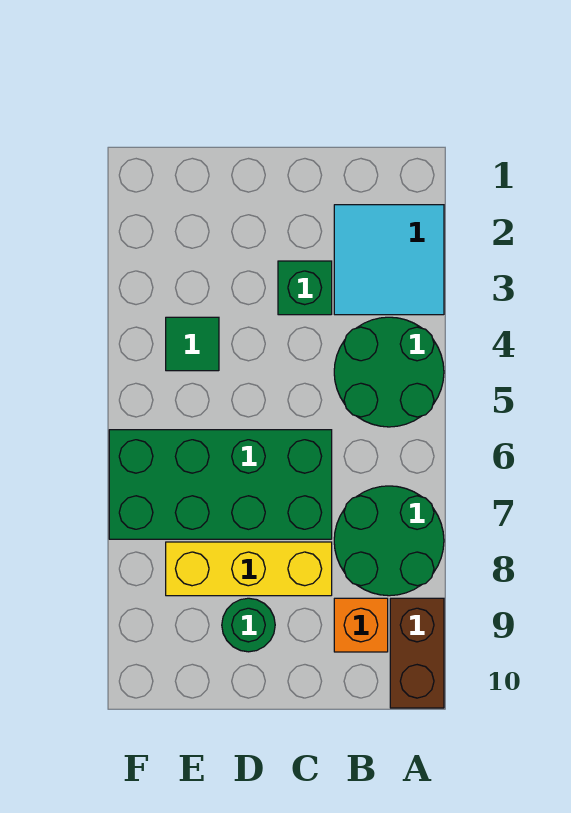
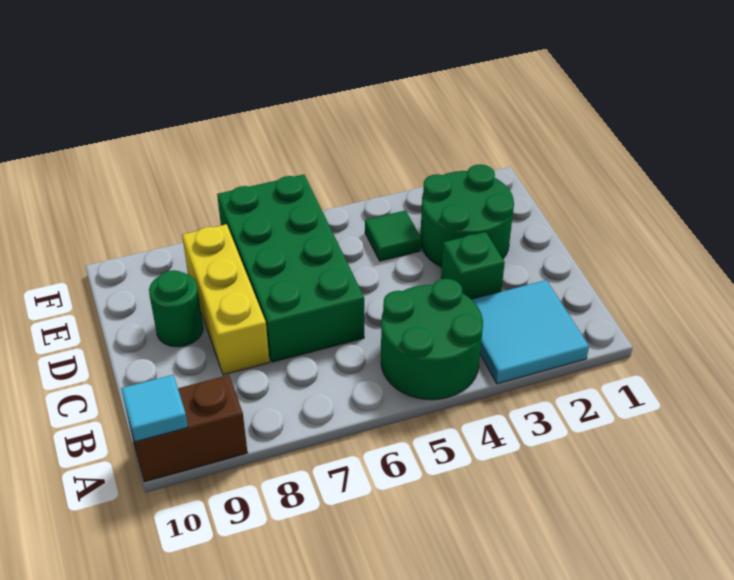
green round brick A7:B8 level 1 -> green round brick D2:E3 level 1
none -> cyan tile A10 level 2
orange brick B9 level 1 -> none

